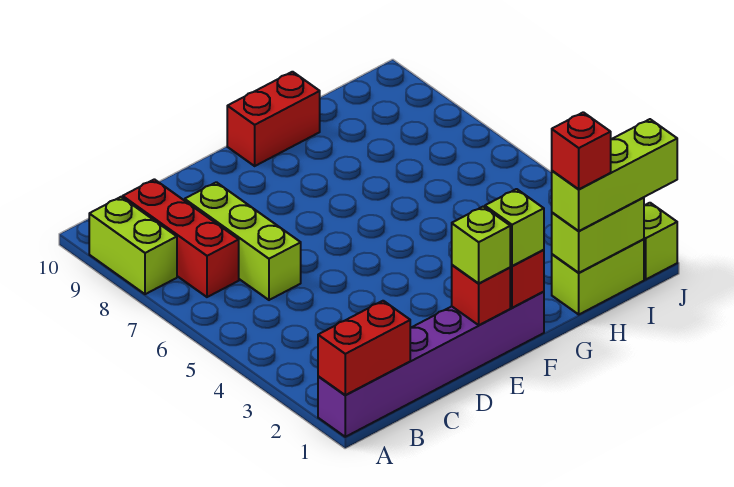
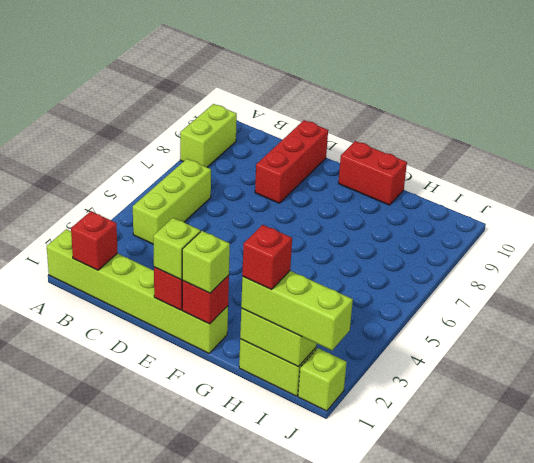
purple brick A1:F1 level 1 -> lime brick A1:F1 level 1
red brick A1:B1 level 2 -> red brick B1 level 2
red brick B7:B9 level 1 -> red brick D8:D10 level 1
lime brick C6:C8 level 1 -> lime brick B4:B6 level 1

